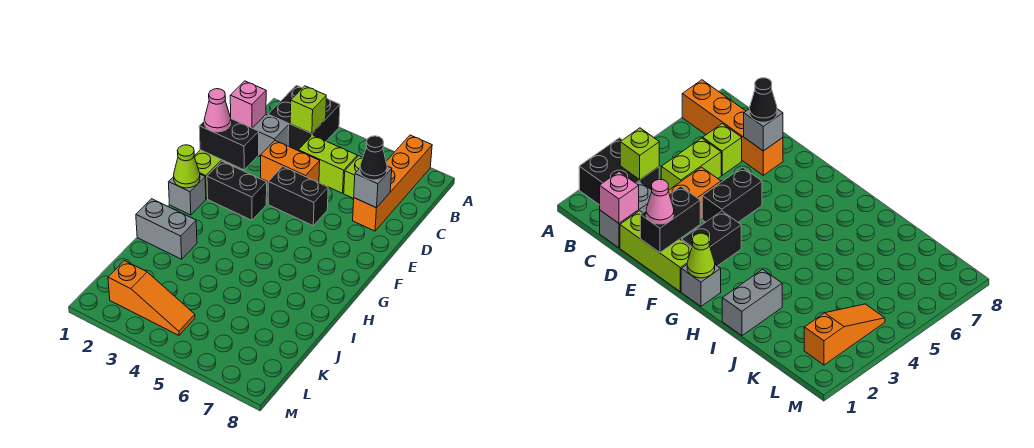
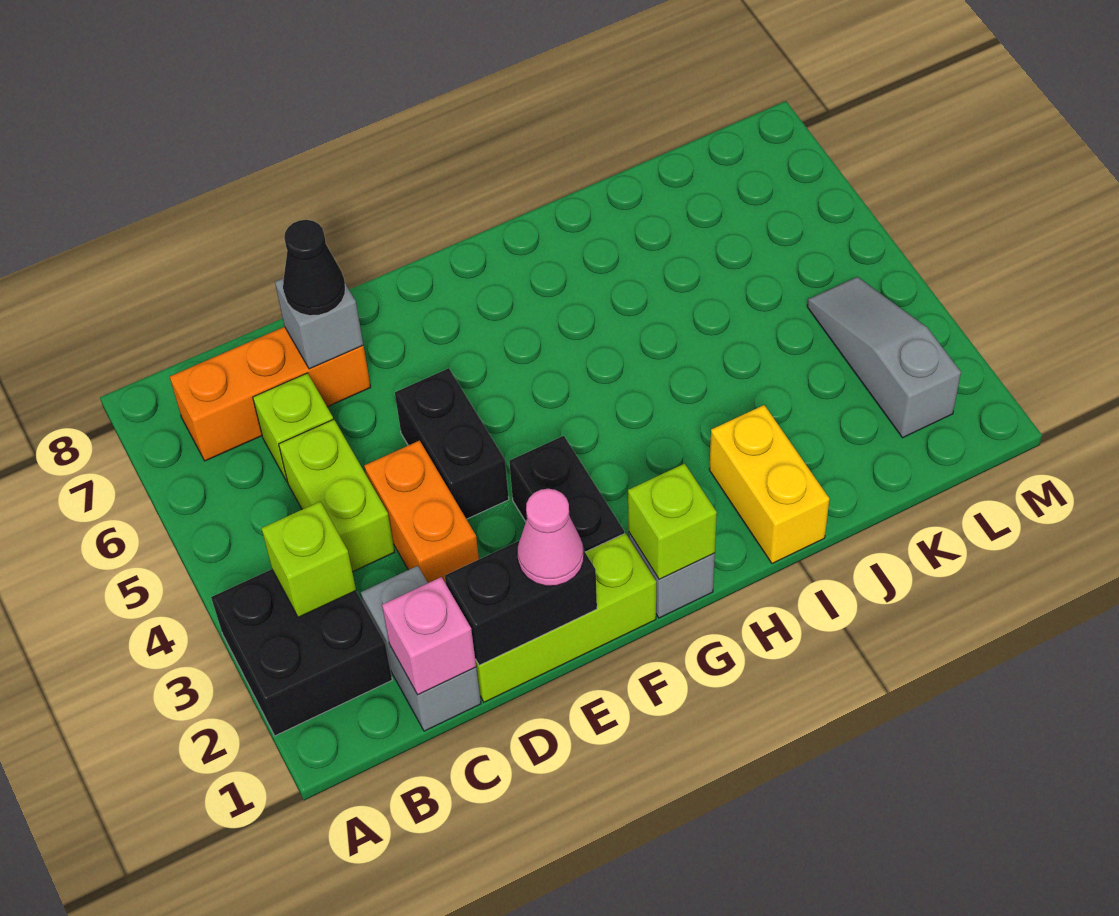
orange brick A7:D7 level 1 -> orange brick B7:D7 level 1
black brick E1:E2 level 2 -> black brick D1:E1 level 2
lime cone G1 level 2 -> lime brick G1 level 2
grey brick I1:I2 level 1 -> yellow brick I1:I2 level 1
orange slope L2:L4 level 1 top 2 -> grey slope L2:L4 level 1 top 2

